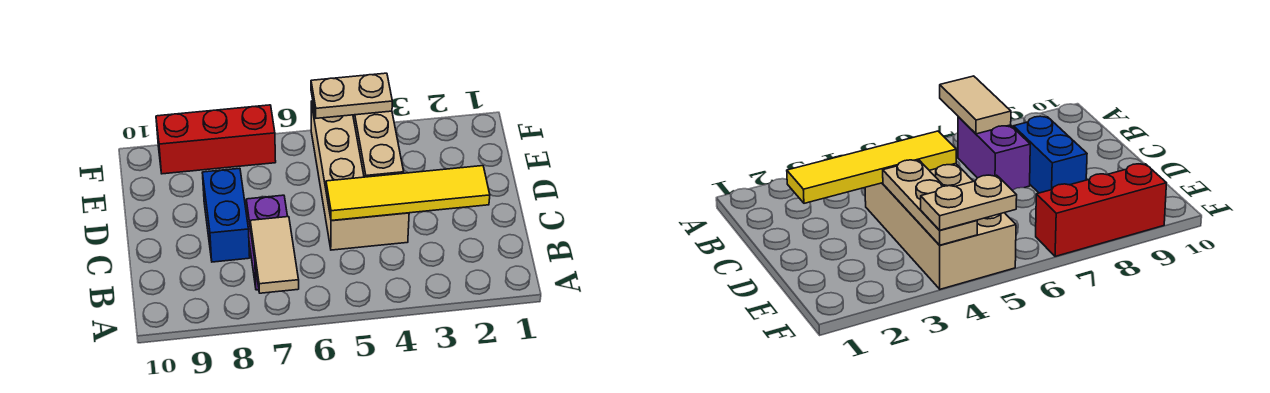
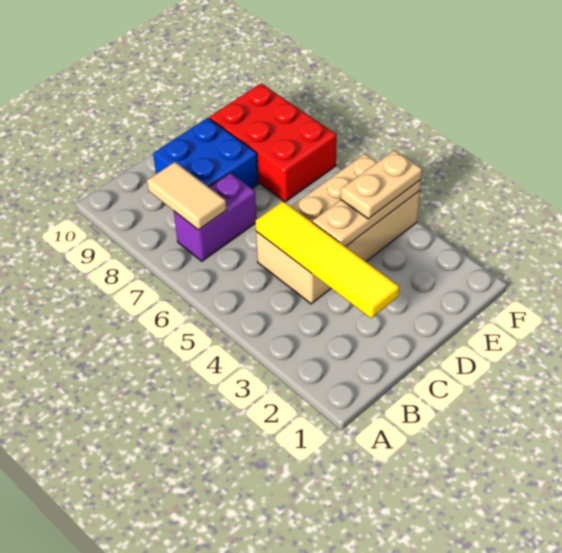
tan tile A7:B7 level 2 -> tan tile B7:B8 level 2
blue brick C8:D8 level 1 -> blue brick C8:D9 level 1
tan plate F4:F5 level 3 -> tan plate E4:F4 level 3
red brick F7:F9 level 1 -> red brick E7:F9 level 1

